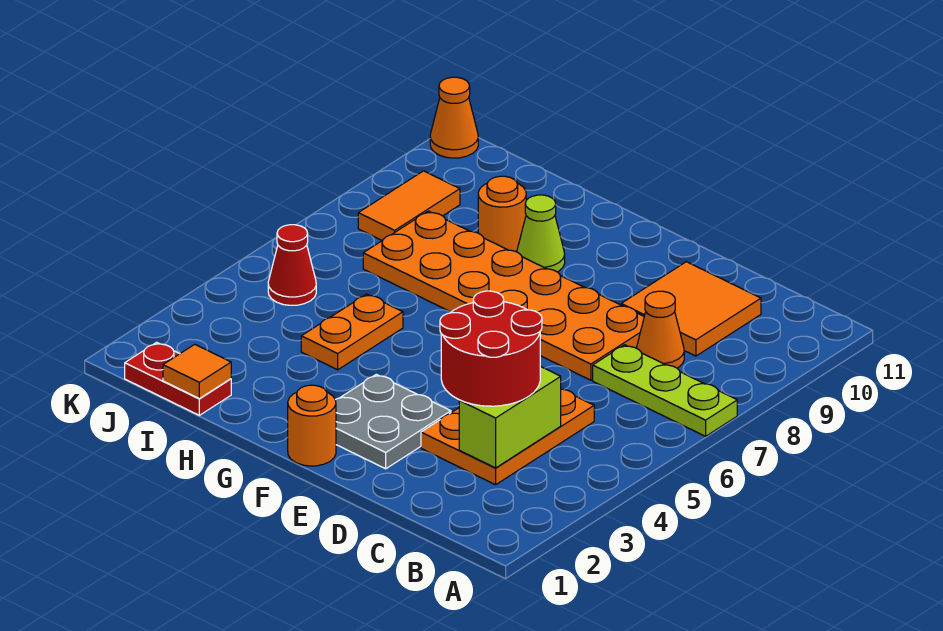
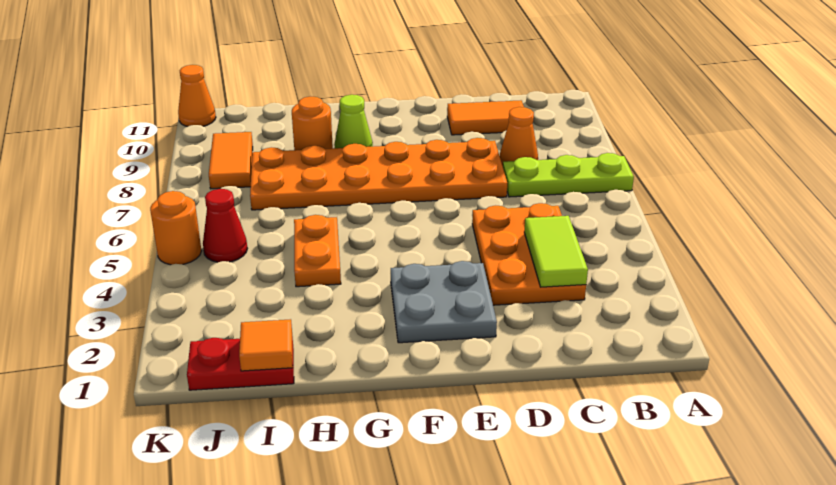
lime brick C3:C4 level 2 -> lime tile C3:C4 level 2
red round brick C3:D4 level 3 -> none
orange tile C9:D10 level 1 -> orange tile C10:D10 level 1
orange round brick F1 level 1 -> orange round brick K5 level 1

